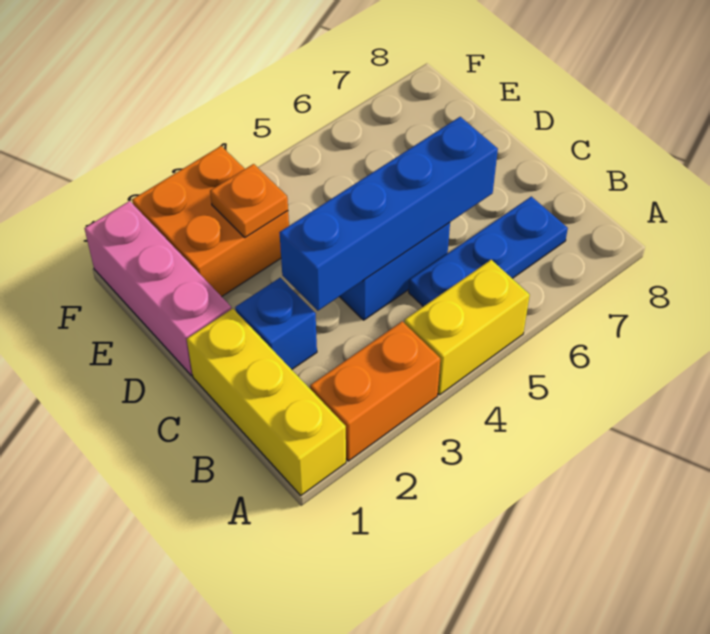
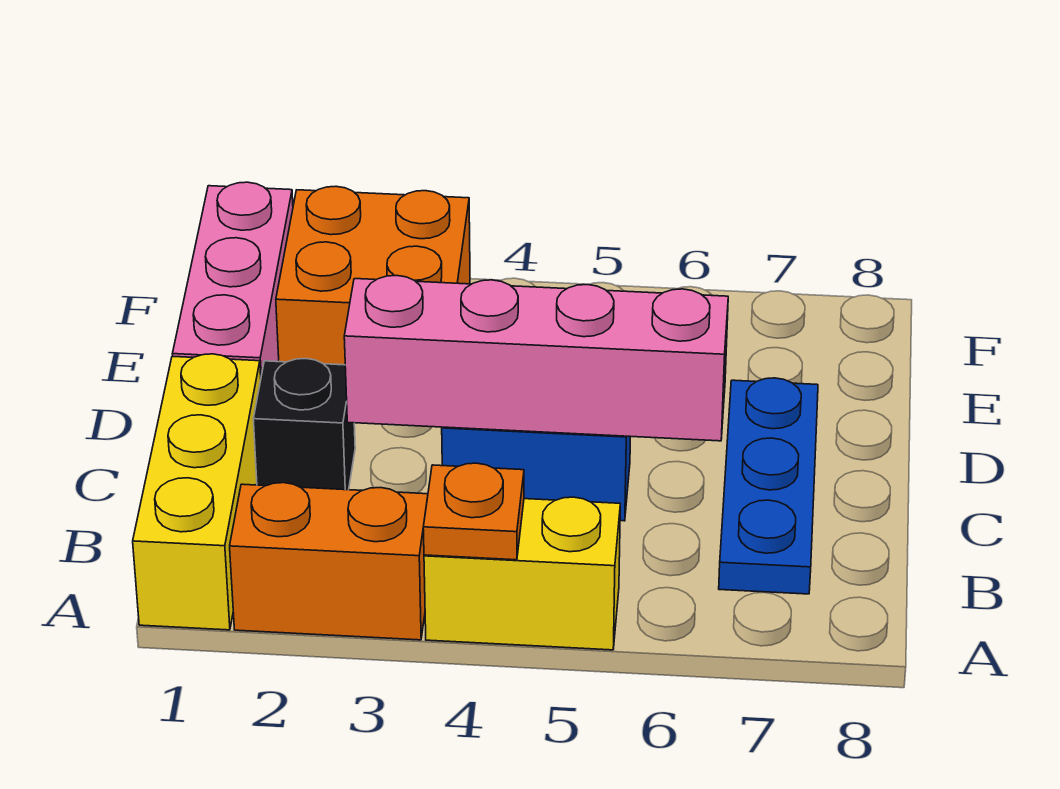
blue plate B5:B7 level 1 -> blue plate B7:D7 level 1
blue brick C2 level 1 -> black brick C2 level 1
blue brick C3:C6 level 2 -> pink brick C3:C6 level 2
orange plate E3 level 2 -> orange plate A4 level 2

